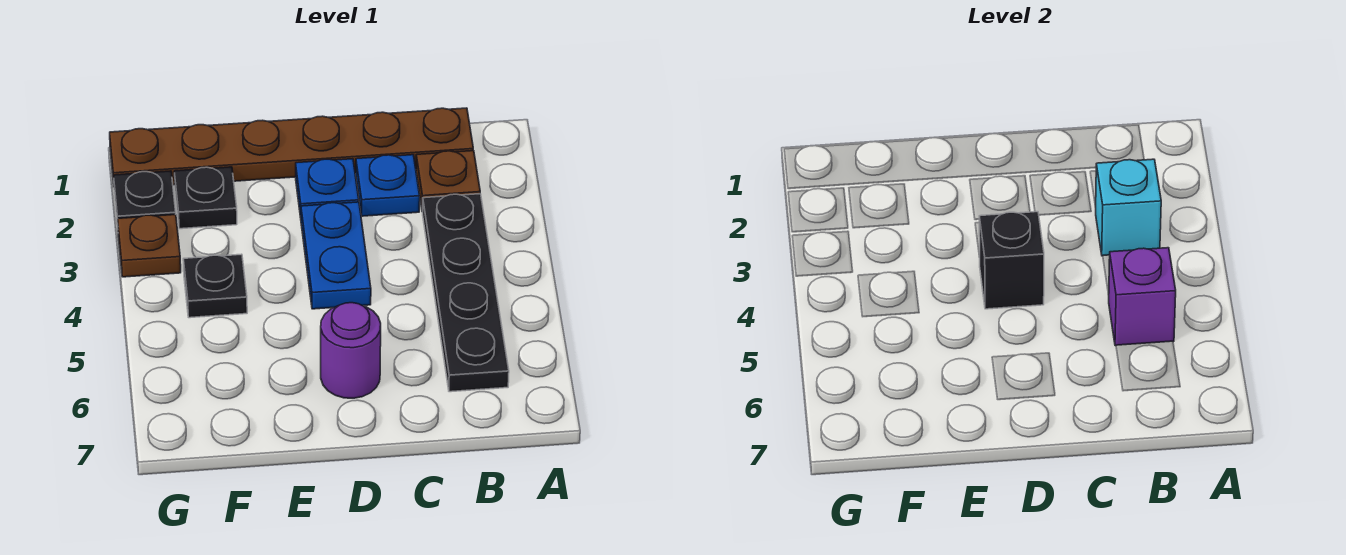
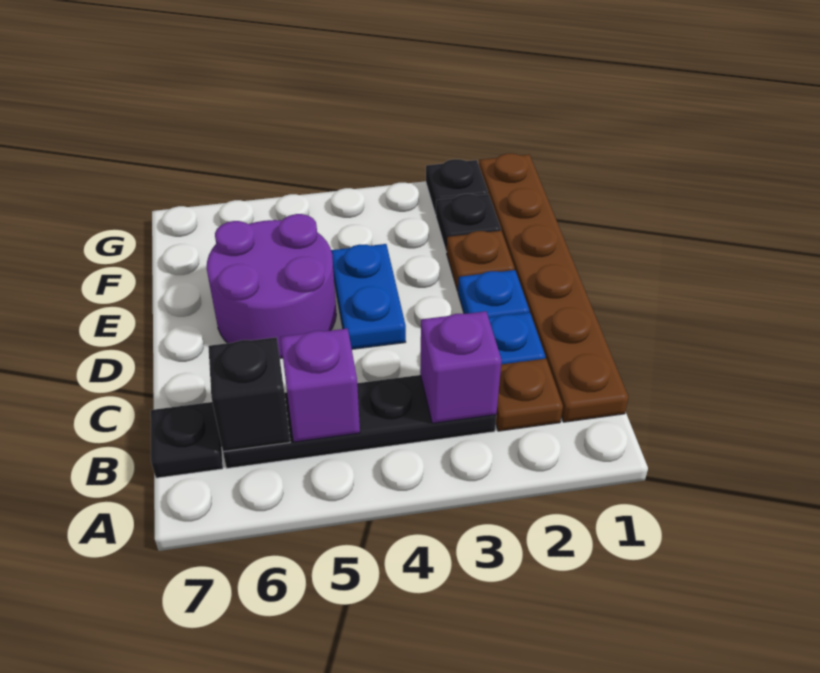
cyan brick B3 level 2 -> purple brick B3 level 2
blue plate D3:D4 level 1 -> blue plate D4:E4 level 1
black brick D4 level 2 -> black brick B6 level 2
purple round brick D6 level 1 -> purple round brick D5:E6 level 1
black plate F4 level 1 -> black plate B7 level 1
brown plate G3 level 1 -> brown plate E2 level 1

